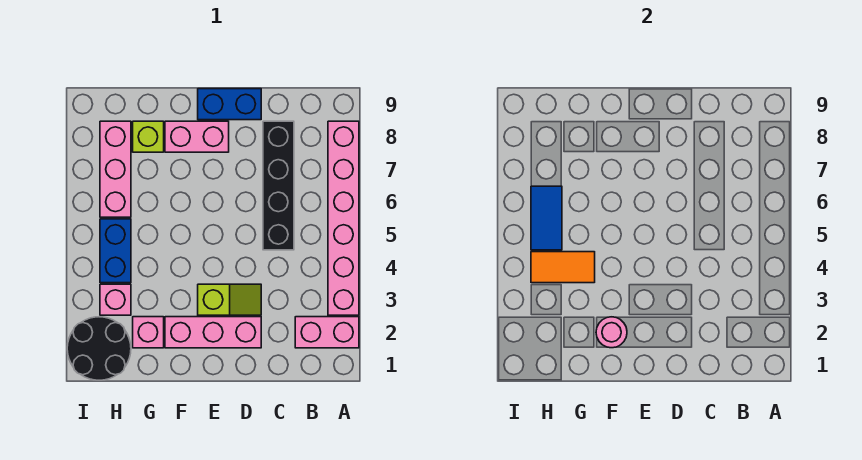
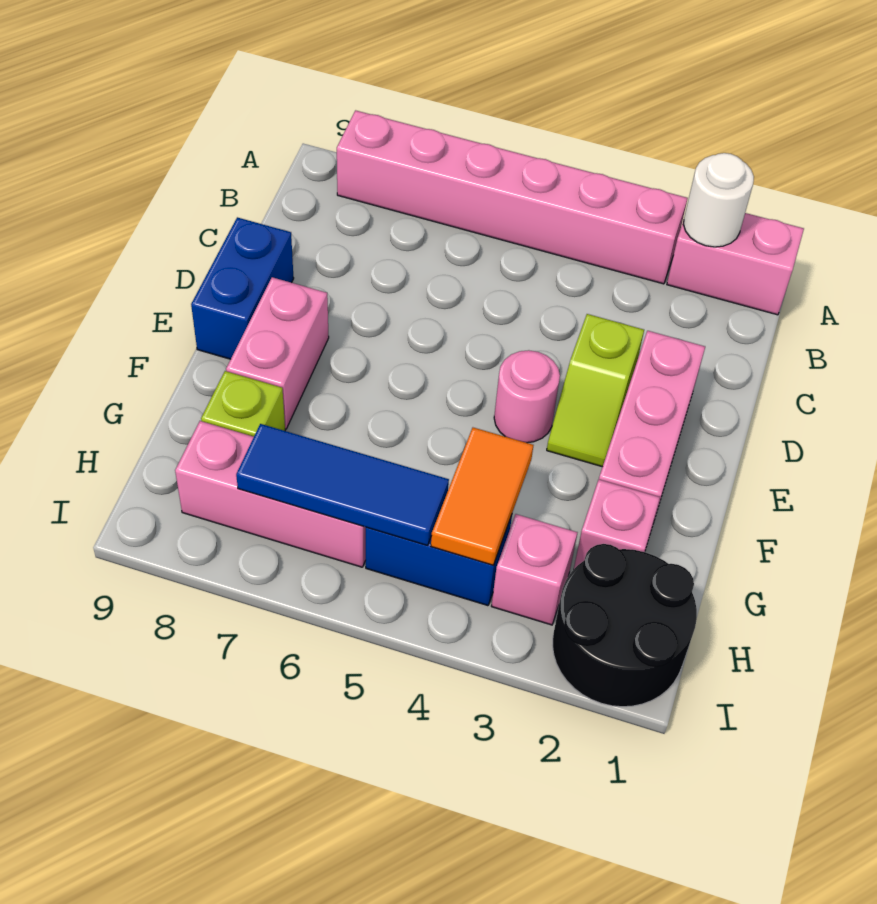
pink brick A2:B2 level 1 -> pink brick A1:A2 level 1
none -> white round brick A2 level 2
black brick C5:C8 level 1 -> none
lime slope D3:E3 level 1 top E -> lime slope D3:E3 level 1 top D
pink round brick F2 level 2 -> pink round brick E4 level 1
blue tile H5:H6 level 2 -> blue tile H5:H7 level 2

